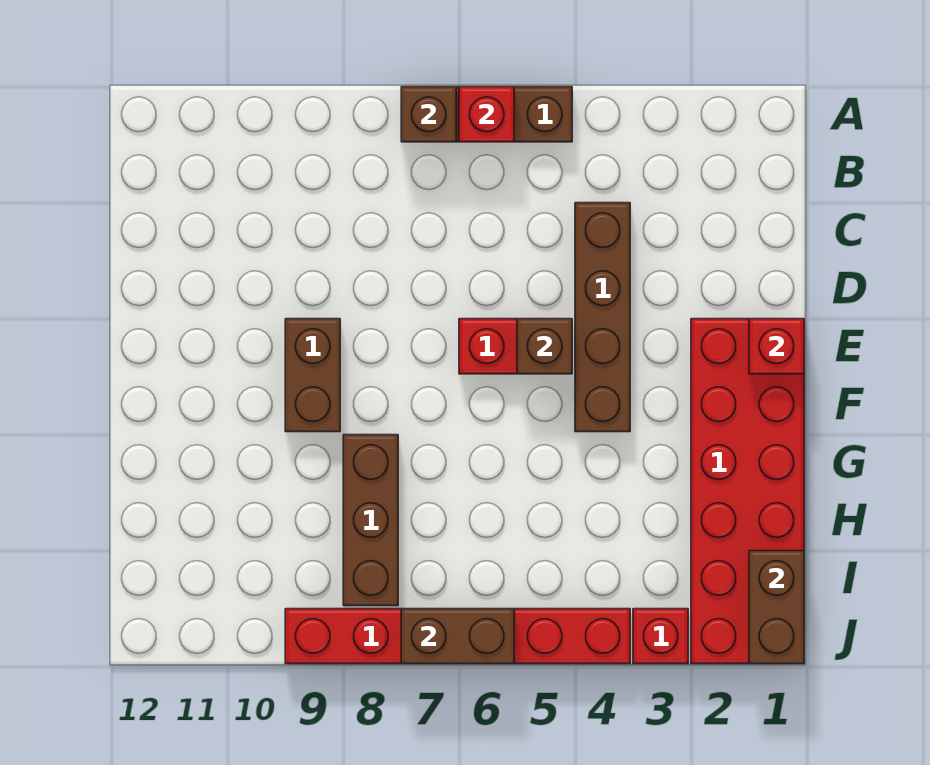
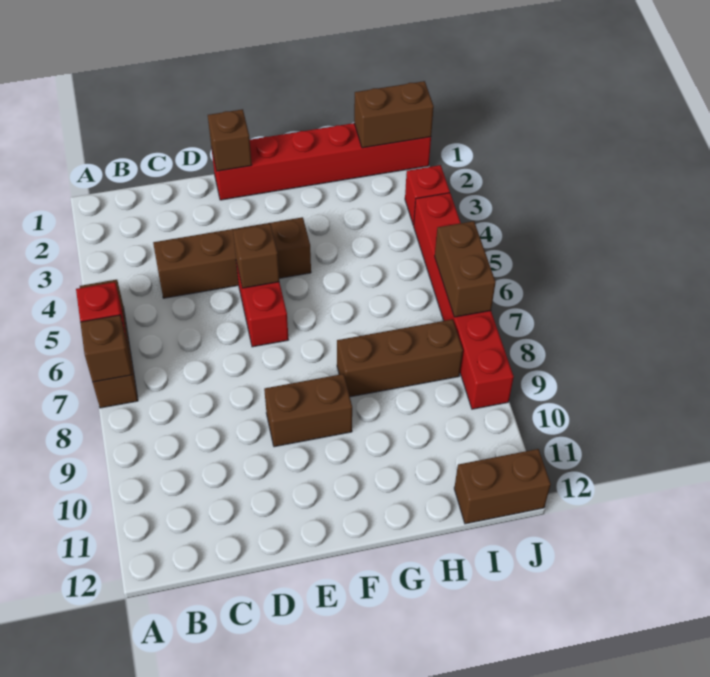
red brick E1:J2 level 1 -> red brick E1:J1 level 1
red brick E1 level 2 -> brown brick E1 level 2
none -> brown brick I12:J12 level 1

